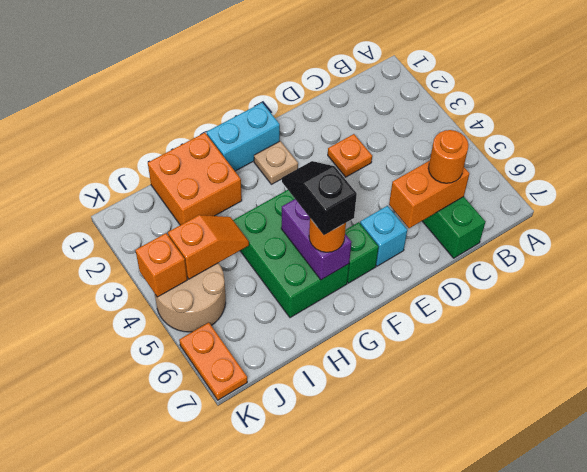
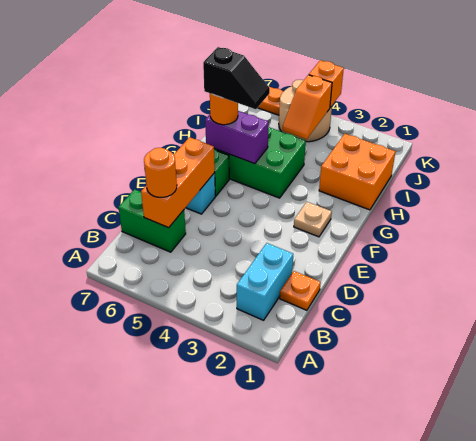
orange brick C6:D6 level 2 -> orange brick C6:E6 level 2
orange plate D3 level 1 -> orange plate C1 level 1
cyan brick F1:G1 level 1 -> cyan brick B2:C2 level 1

